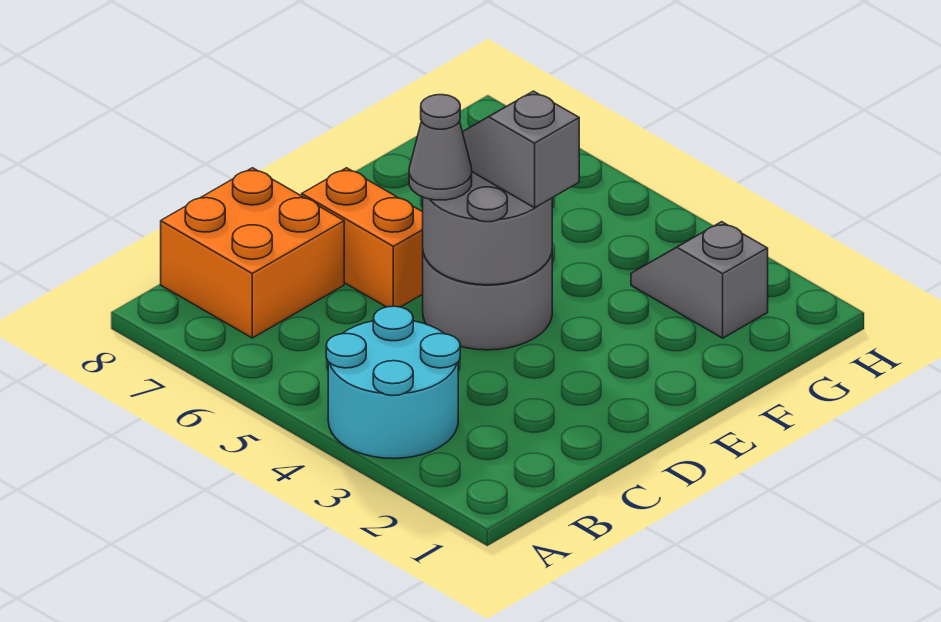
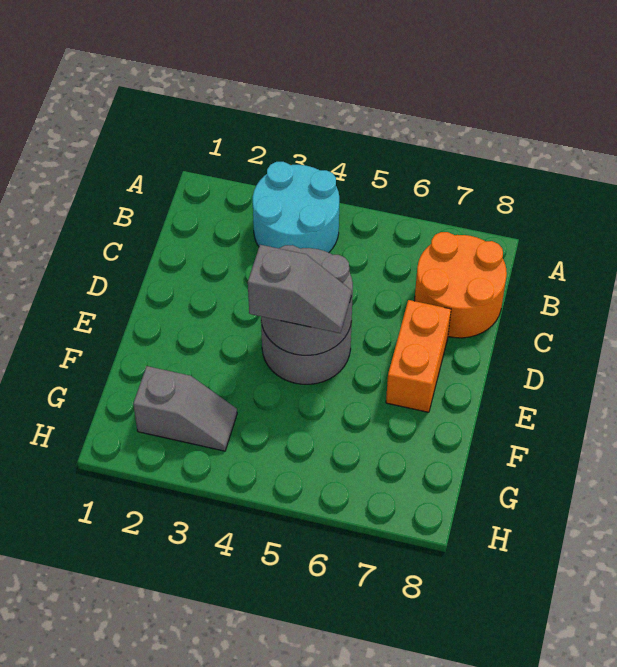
orange brick B7:C8 level 1 -> orange round brick B7:C8 level 1
grey cone D5 level 3 -> none
orange brick D6:D7 level 1 -> orange brick D7:E7 level 1

